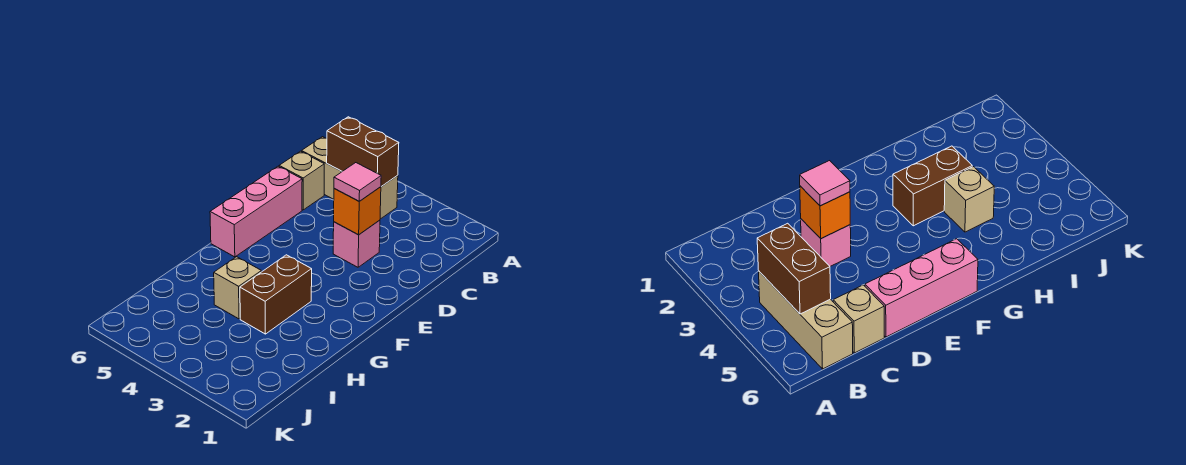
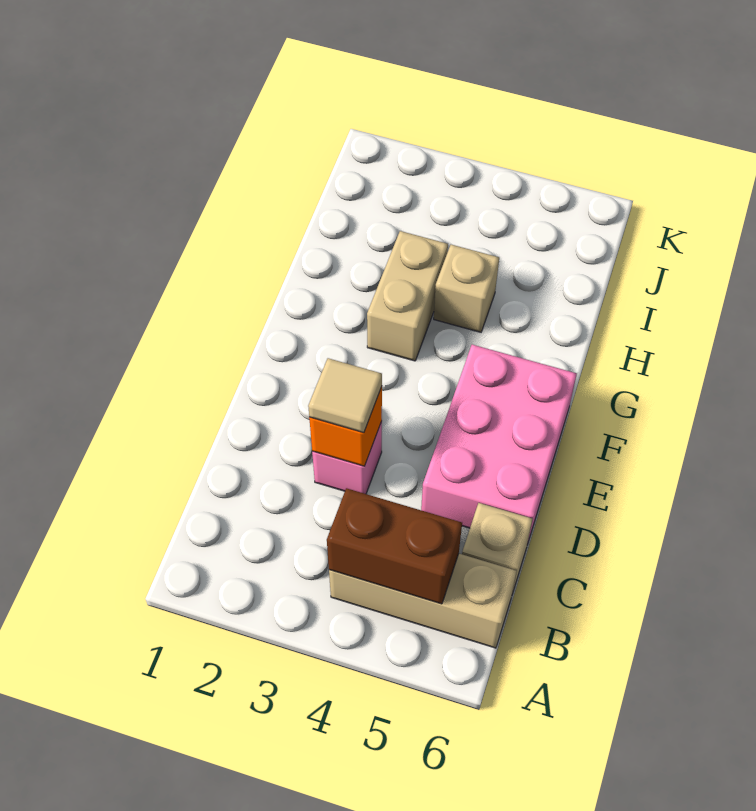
pink tile D3 level 3 -> tan tile D3 level 3
pink brick D6:F6 level 1 -> pink brick D5:F6 level 1
brown brick G3:H3 level 1 -> tan brick G3:H3 level 1

